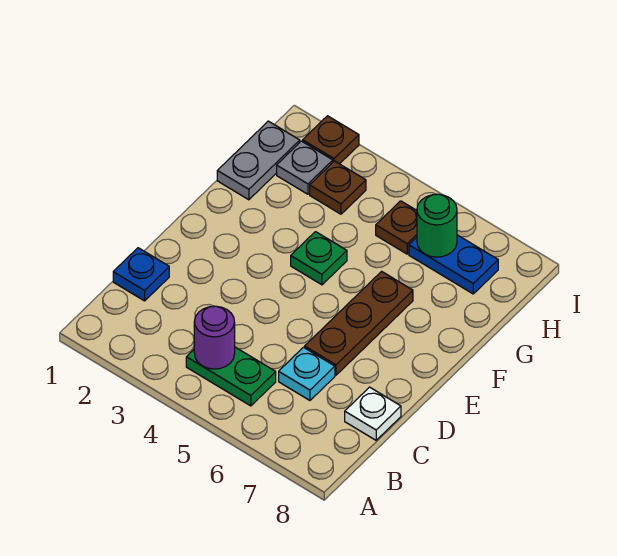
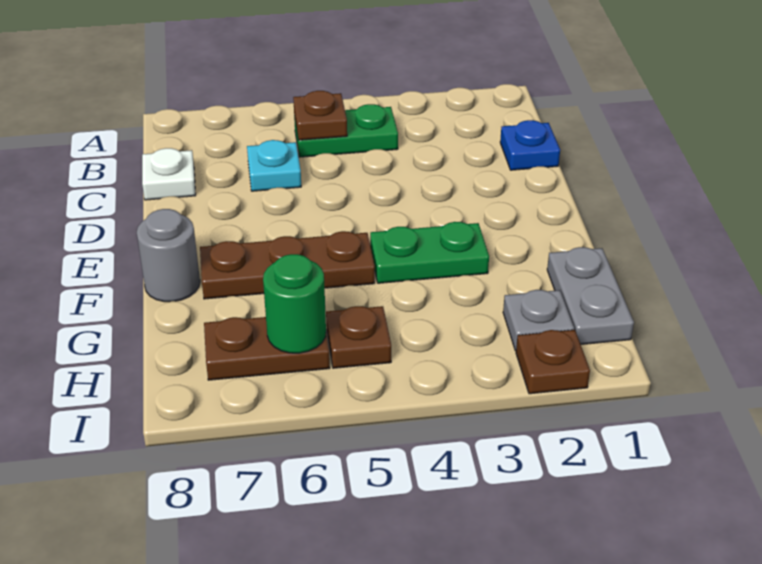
purple round brick B4 level 2 -> none
brown plate D6:F6 level 1 -> brown plate F5:F7 level 1
green plate F4 level 1 -> green plate F3:F4 level 1
none -> grey round brick F8 level 1
brown plate H3 level 1 -> brown plate B5 level 2
blue plate H6:H7 level 1 -> brown plate H6:H7 level 1

